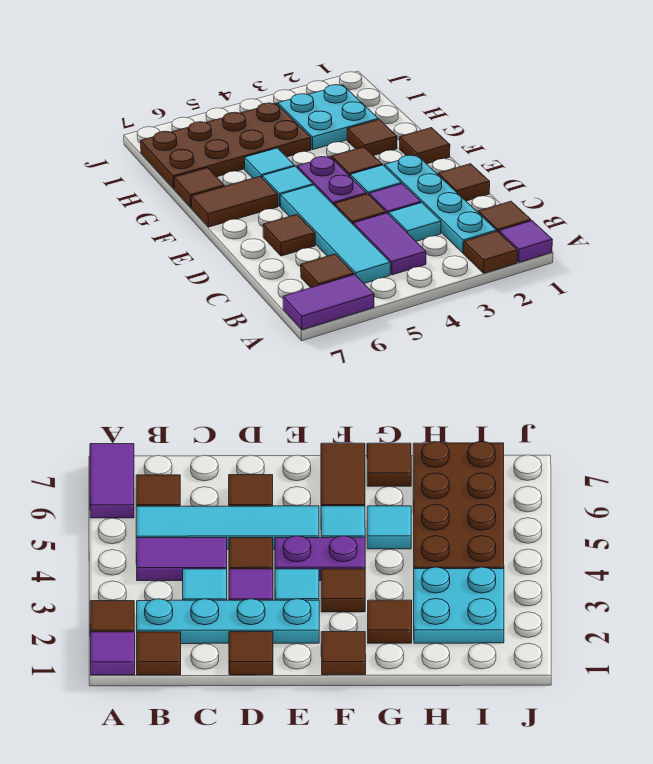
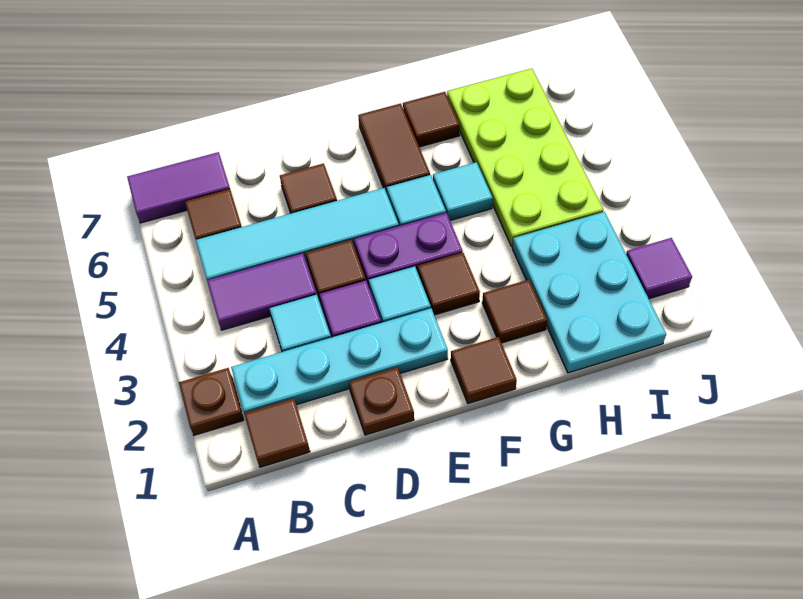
purple tile A1 level 1 -> purple tile J2 level 1
brown tile A2 level 1 -> brown plate A2 level 1
purple tile A6:A7 level 1 -> purple tile A7:B7 level 1
brown tile D1 level 1 -> brown plate D1 level 1
cyan plate H2:I3 level 1 -> cyan plate H1:I3 level 1
brown plate H4:I7 level 1 -> lime plate H4:I7 level 1

